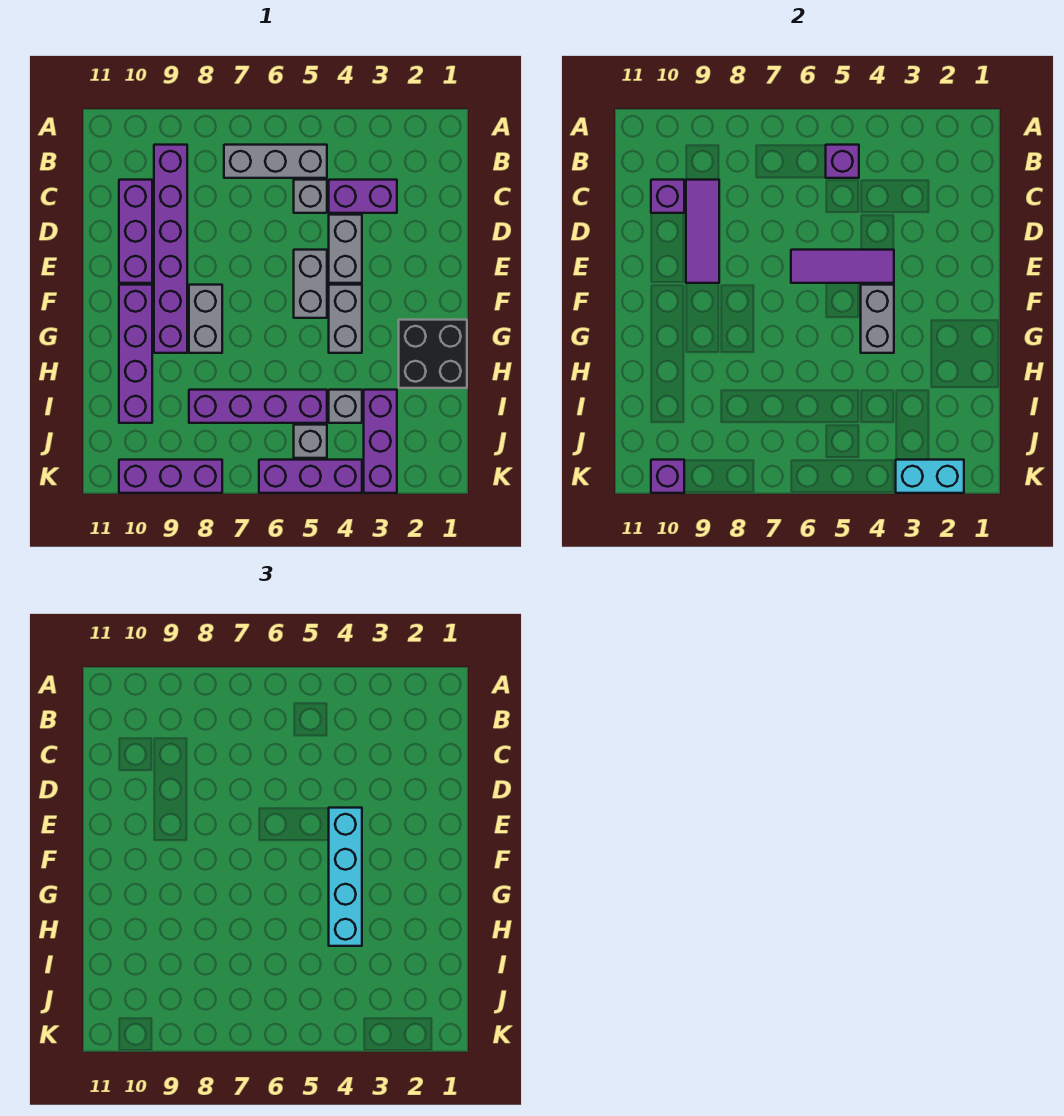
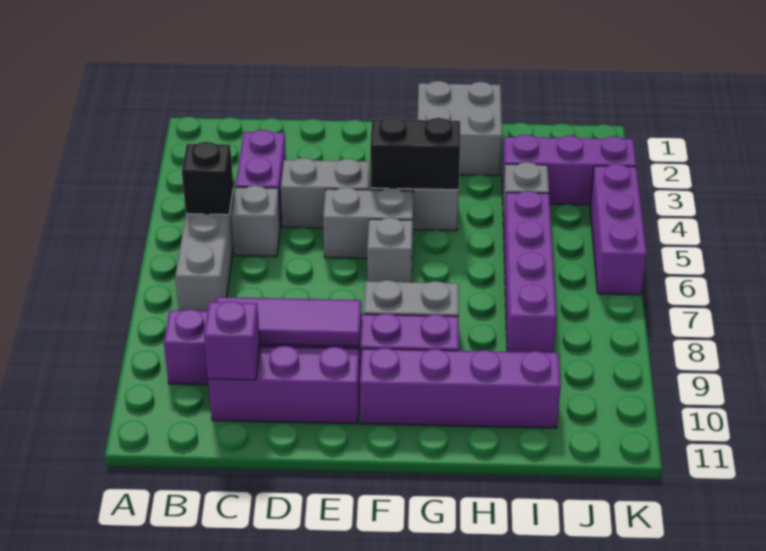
purple brick B5 level 2 -> black brick B5 level 2
purple tile E4:E6 level 2 -> none
cyan brick E4:H4 level 3 -> none
grey brick F4:G4 level 2 -> black brick F4:G4 level 2
black brick G1:H2 level 1 -> grey brick G1:H2 level 1
grey brick J5 level 1 -> grey brick F6 level 1
cyan brick K2:K3 level 2 -> none
purple brick K8:K10 level 1 -> none
purple brick K10 level 2 -> none

